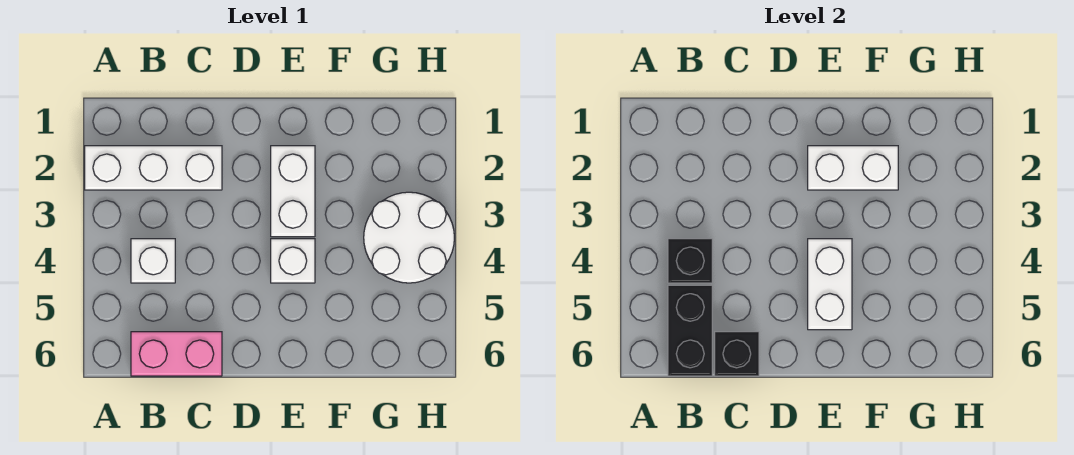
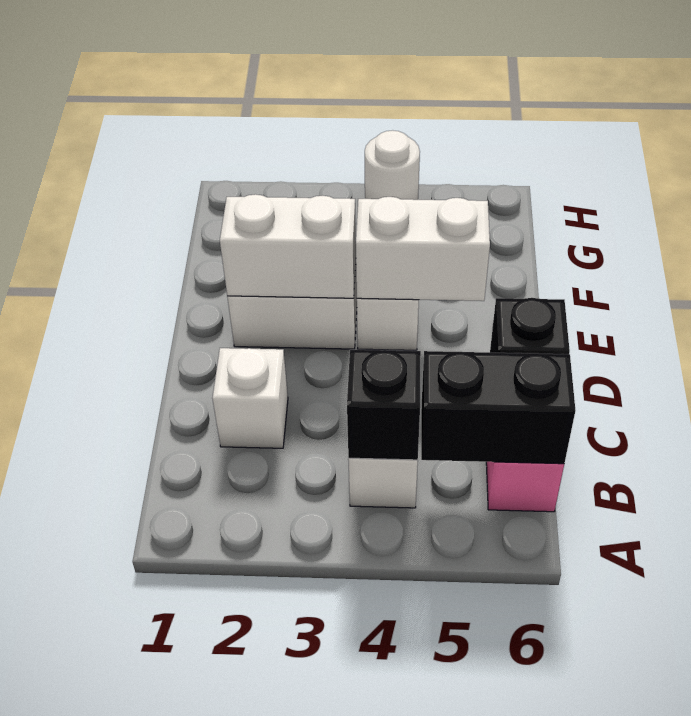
white brick A2:C2 level 1 -> white brick C2 level 1
white brick E2:F2 level 2 -> white brick E2:E3 level 2
white round brick G3:H4 level 1 -> white round brick H4 level 1

